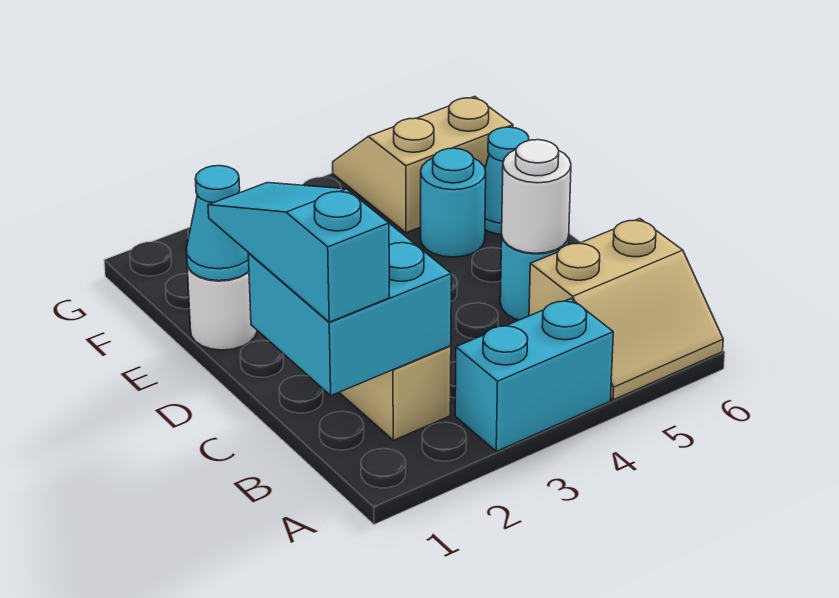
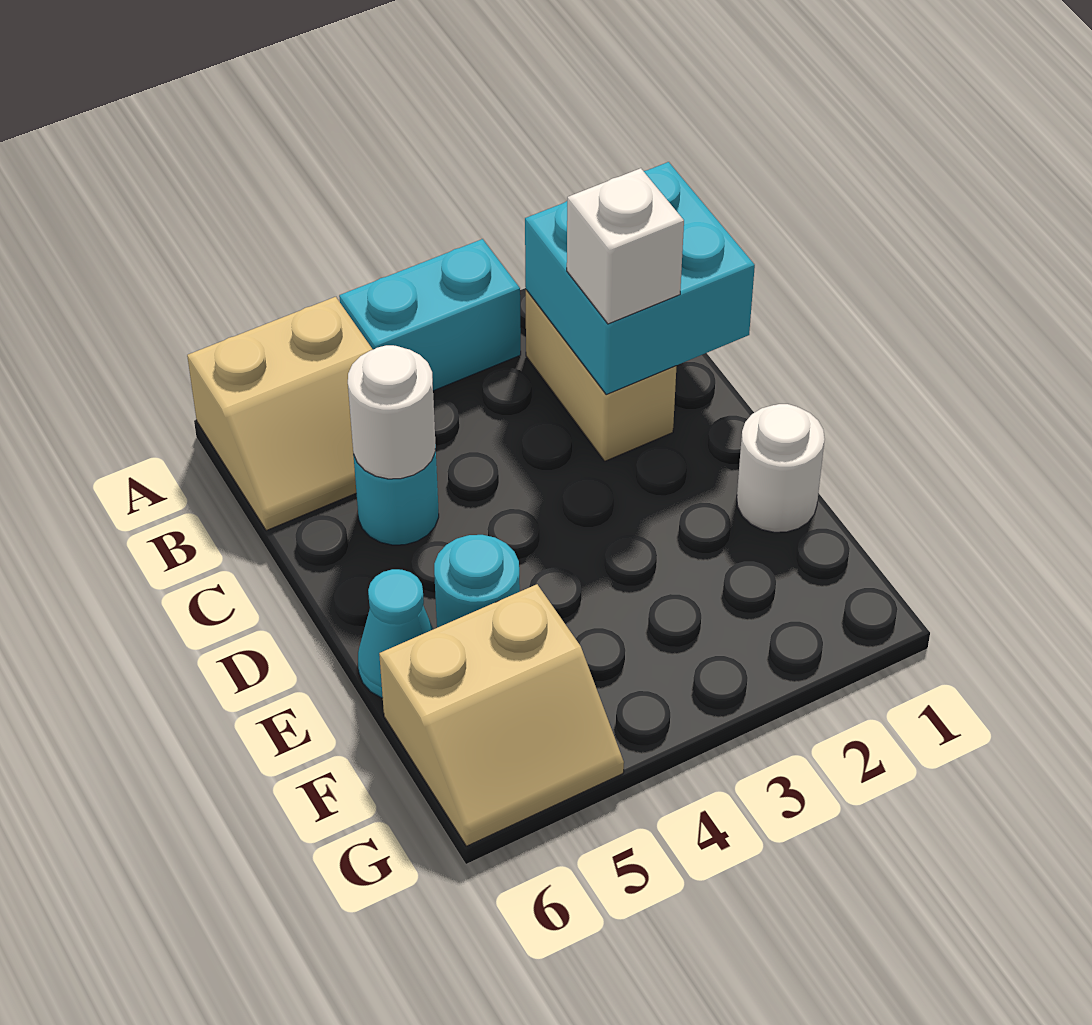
tan slope A5:B6 level 1 top B -> tan slope A5:B6 level 1 top A
cyan slope B1:D1 level 3 top B -> none
none -> white brick C2 level 3
cyan cone E1 level 2 -> none

